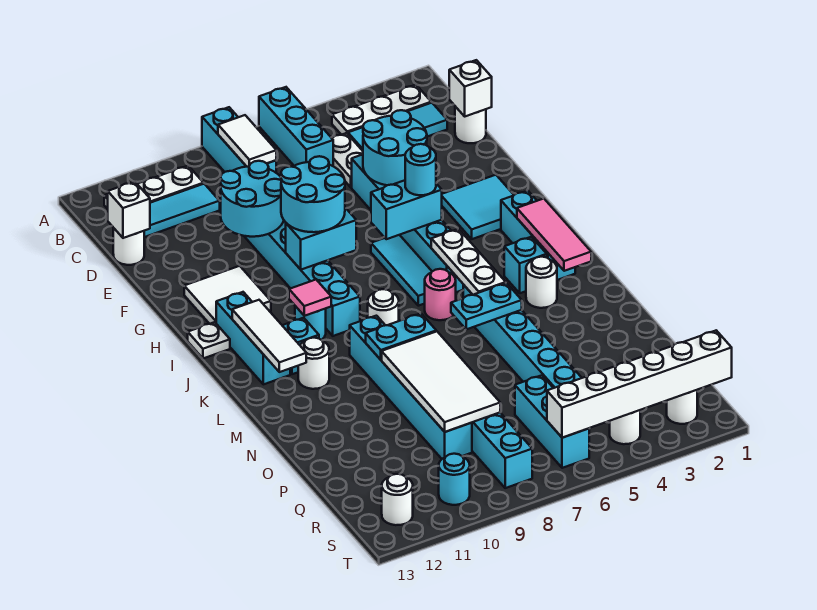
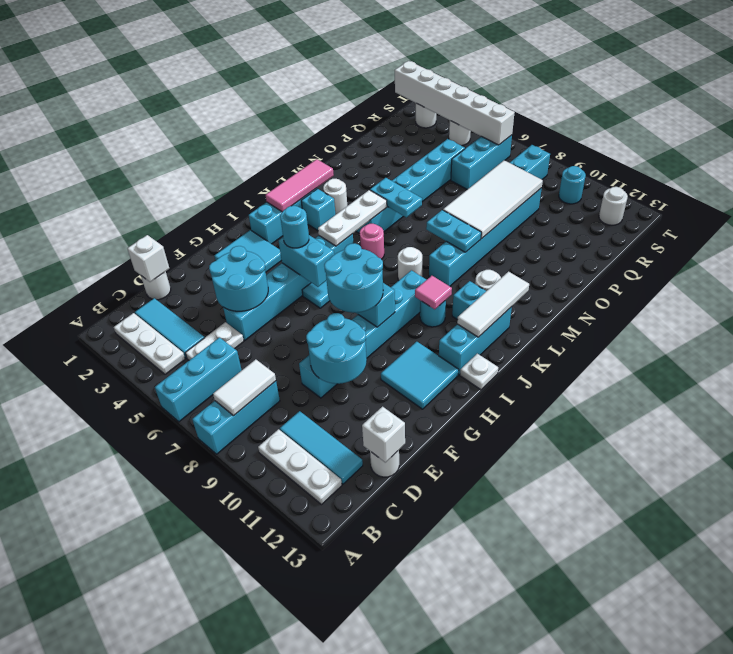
white tile G11:H12 level 1 -> cyan tile G11:H12 level 1

